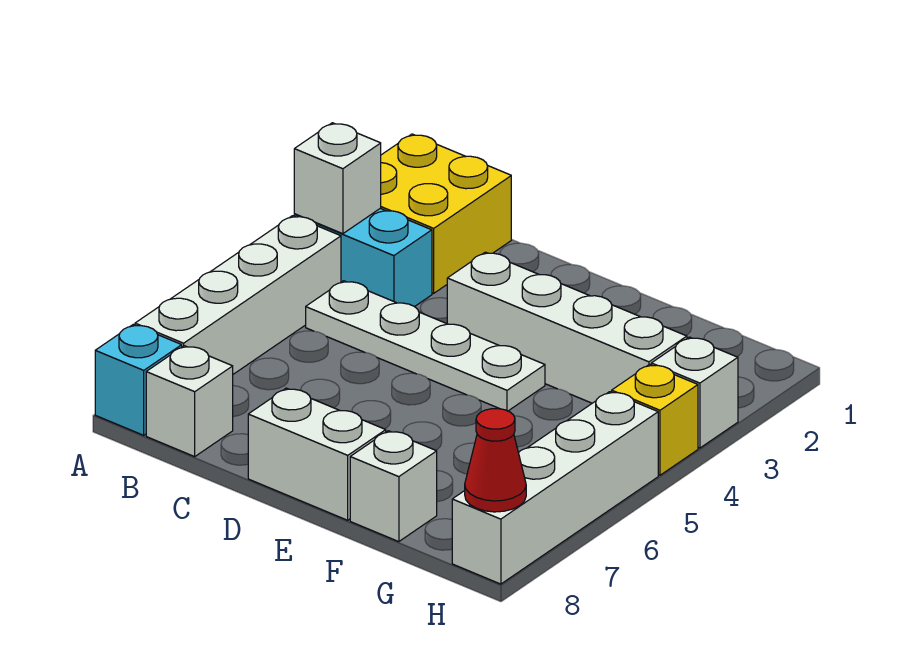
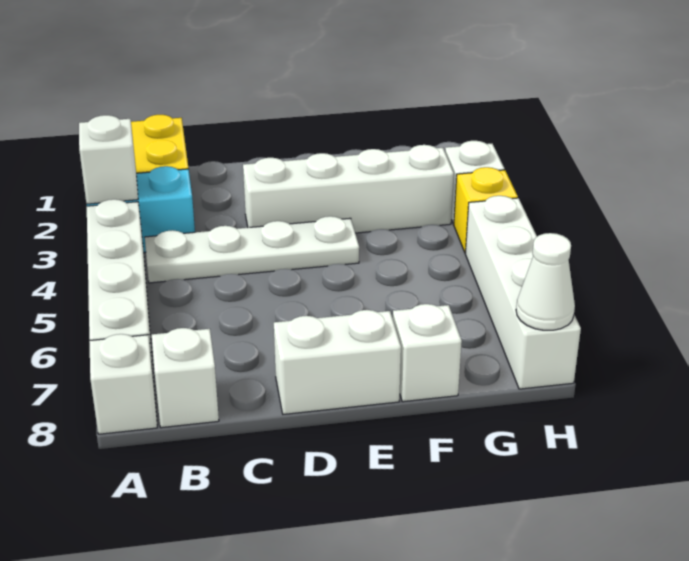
cyan brick A8 level 1 -> white brick A8 level 1
red cone H8 level 2 -> white cone H8 level 2

